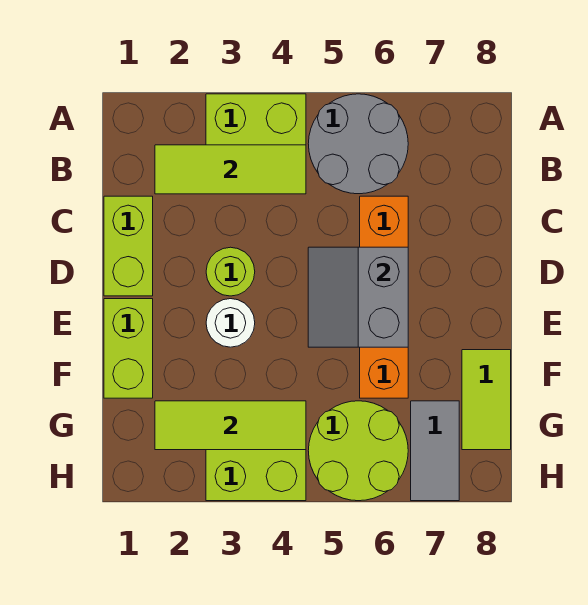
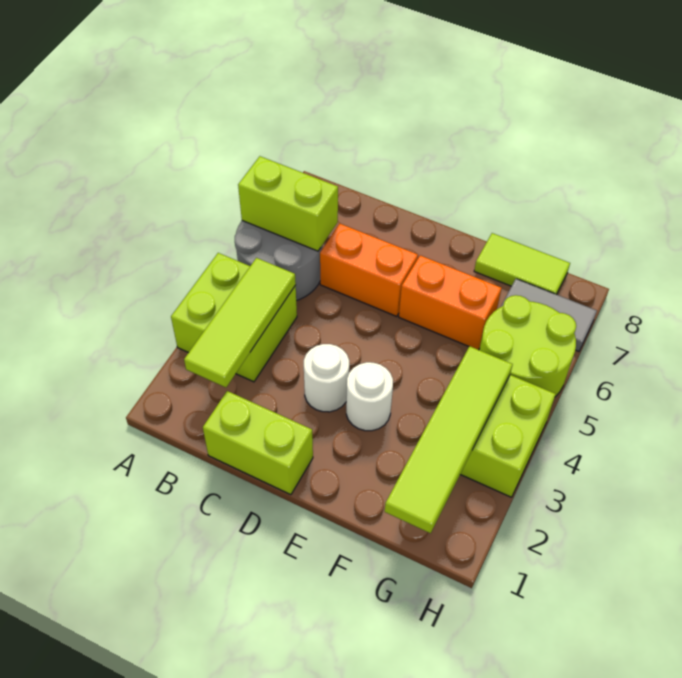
lime round brick D3 level 1 -> white round brick D3 level 1
grey slope D5:E6 level 2 top 6 -> none
lime brick E1:F1 level 1 -> lime brick A6:B6 level 2
lime tile G2:G4 level 2 -> lime tile G1:G4 level 2

